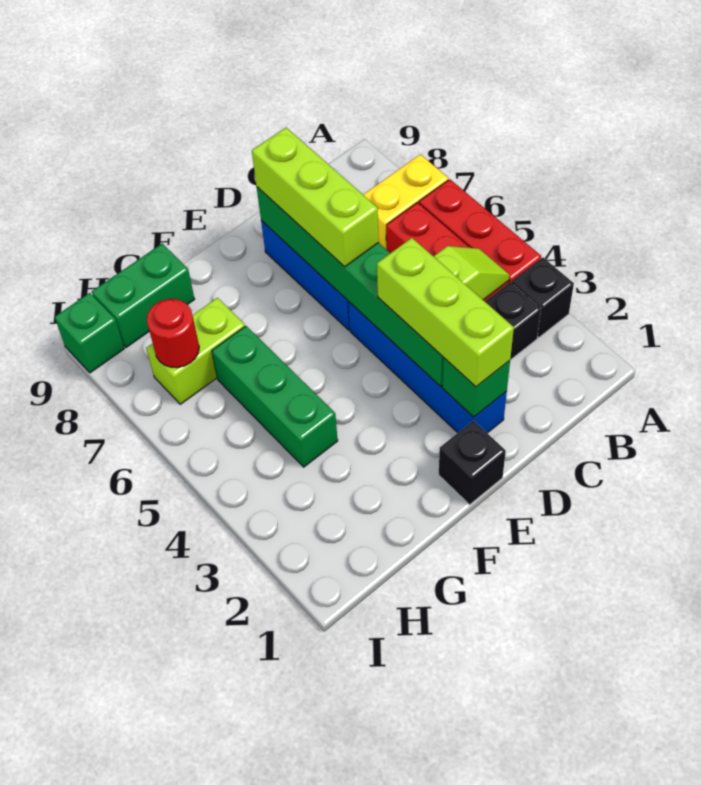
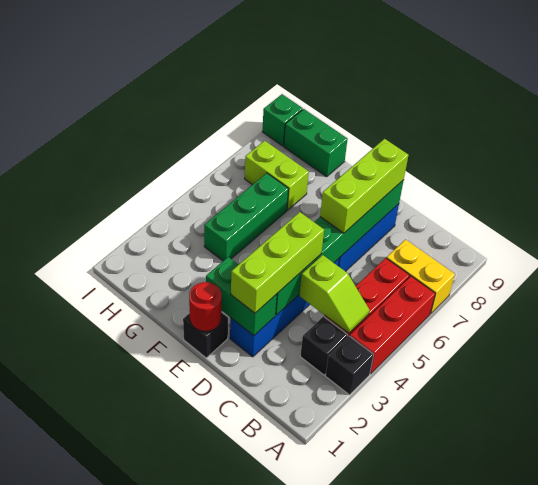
green brick D2 level 2 -> green brick D2:E2 level 2
red round brick H7 level 2 -> red round brick E1 level 2

